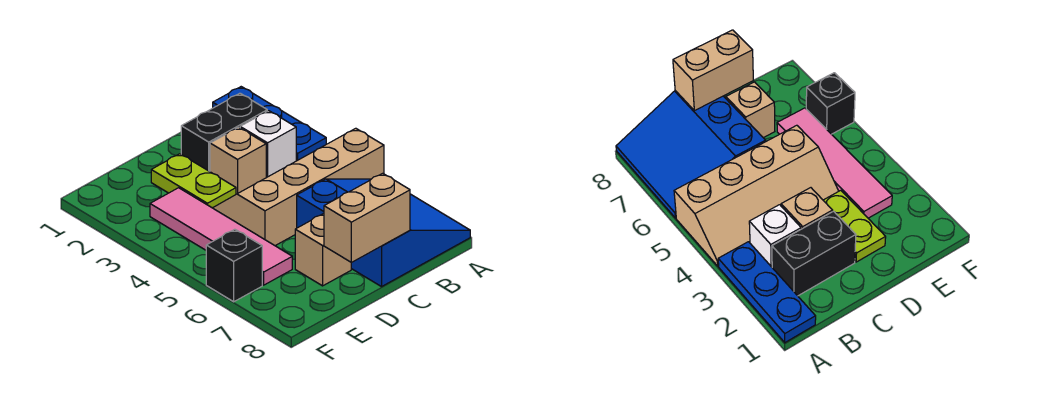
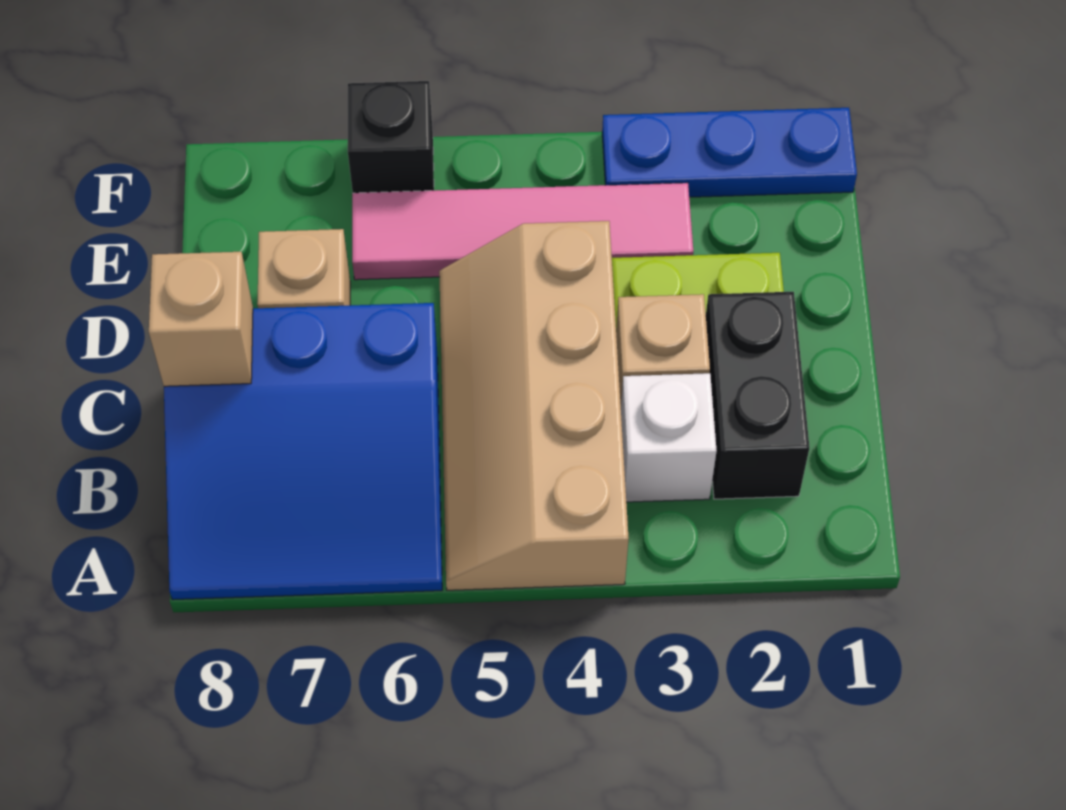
blue plate A1:A3 level 1 -> blue plate F1:F3 level 1
tan slope A4:D5 level 1 top 5 -> tan slope A4:D5 level 1 top 4
tan brick C8:D8 level 2 -> tan brick C8 level 2

